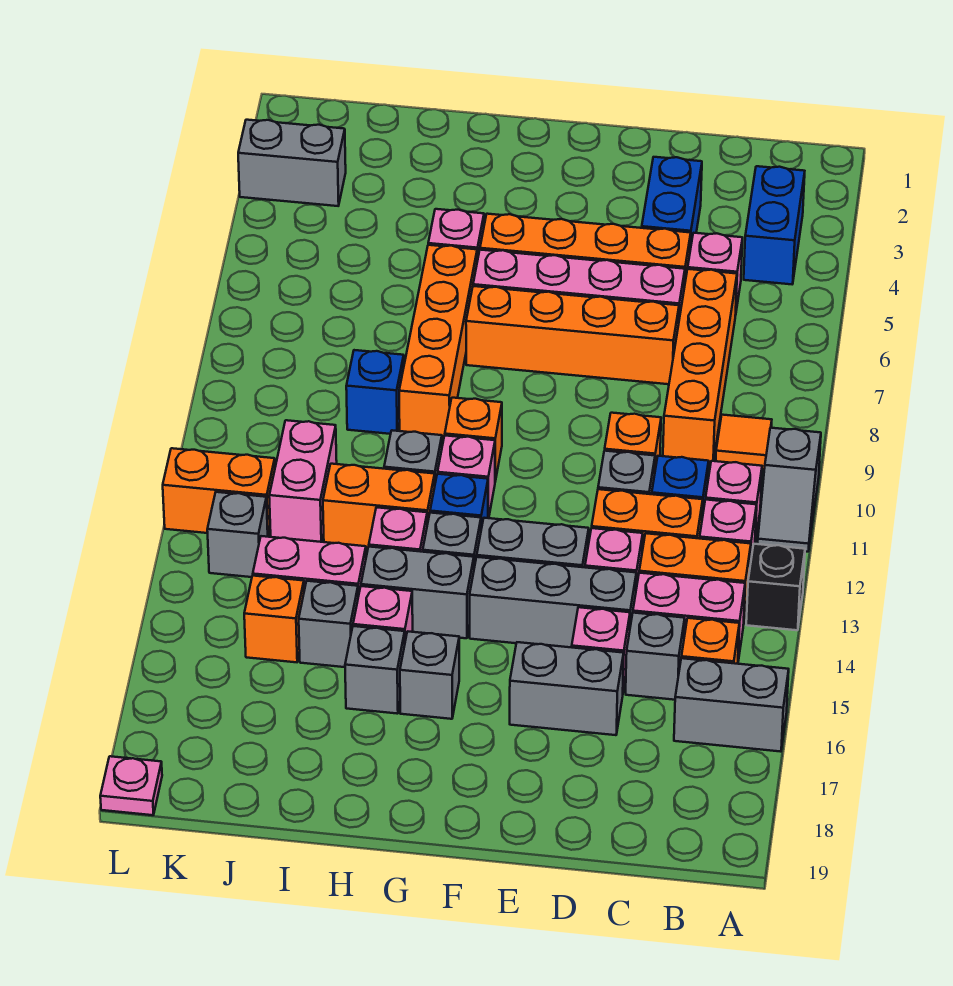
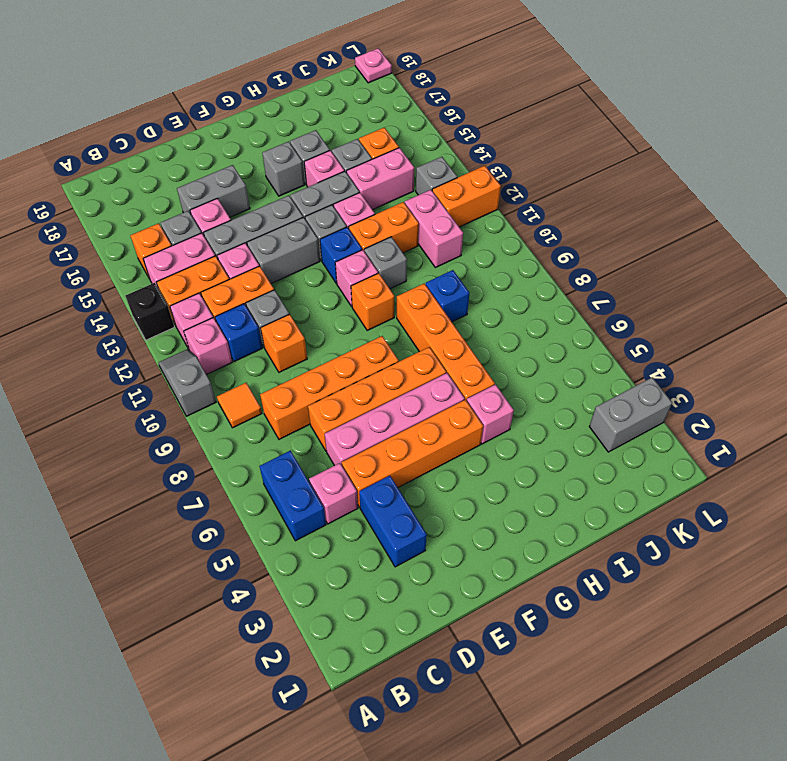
grey brick A16:B16 level 1 -> none
blue brick B3:B4 level 1 -> blue brick B5:B6 level 1
orange brick C6:C9 level 1 -> orange brick C8:F8 level 1

